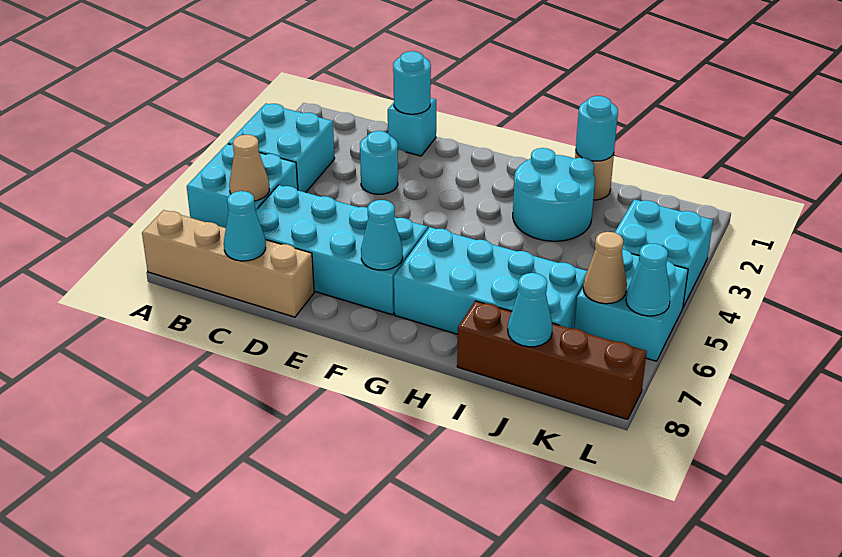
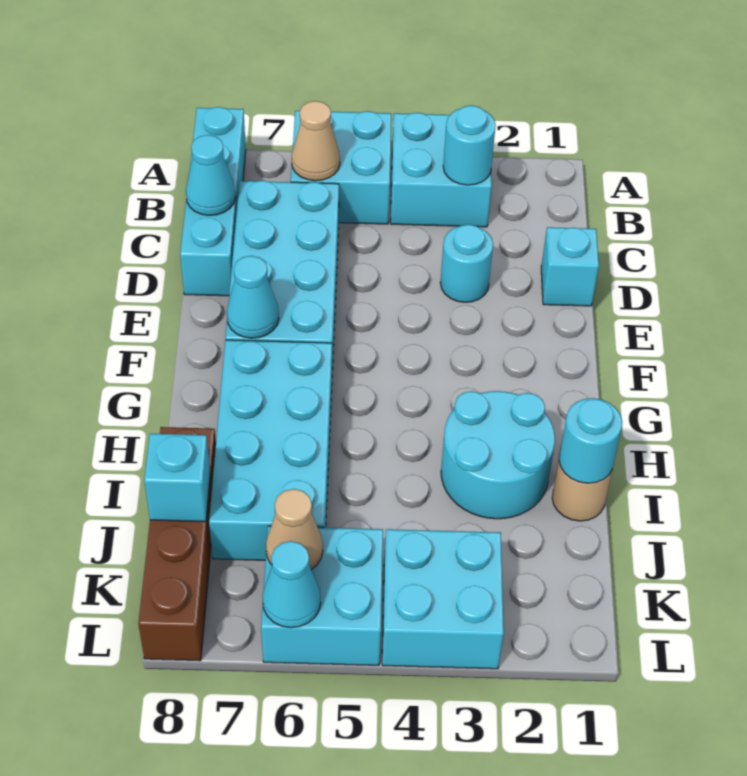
tan brick A8:D8 level 1 -> cyan brick A8:D8 level 1
cyan round brick D1 level 2 -> cyan round brick B3 level 2
cyan cone J8 level 2 -> cyan brick J8 level 2

